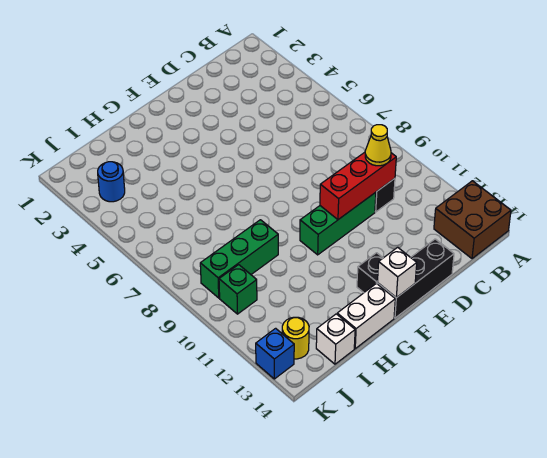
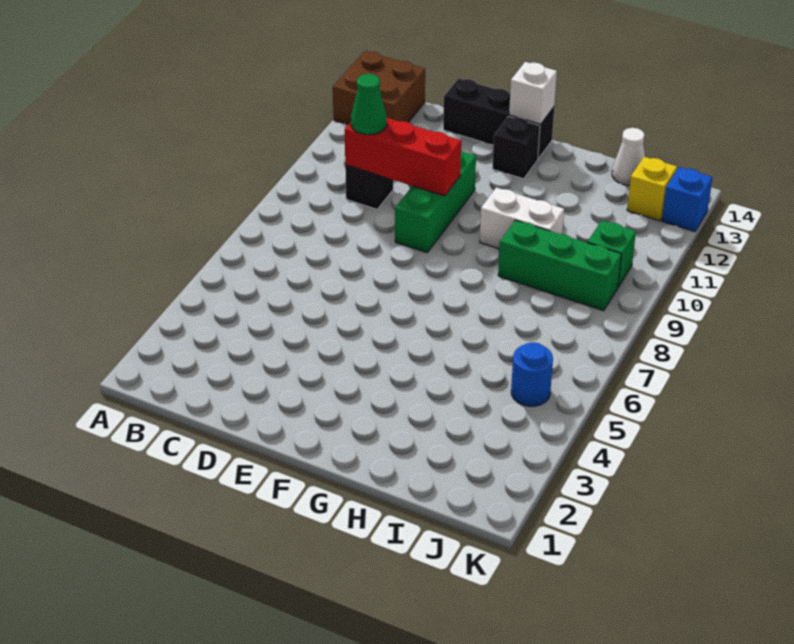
yellow cone C10 level 3 -> green cone C10 level 3
green brick D10:F10 level 1 -> green brick E9:E11 level 1
white brick G14:H14 level 1 -> white brick G10:H10 level 1
white brick I14 level 1 -> white cone I14 level 1
blue round brick J3 level 1 -> blue round brick J5 level 1
yellow round brick J13 level 1 -> yellow brick J13 level 1

